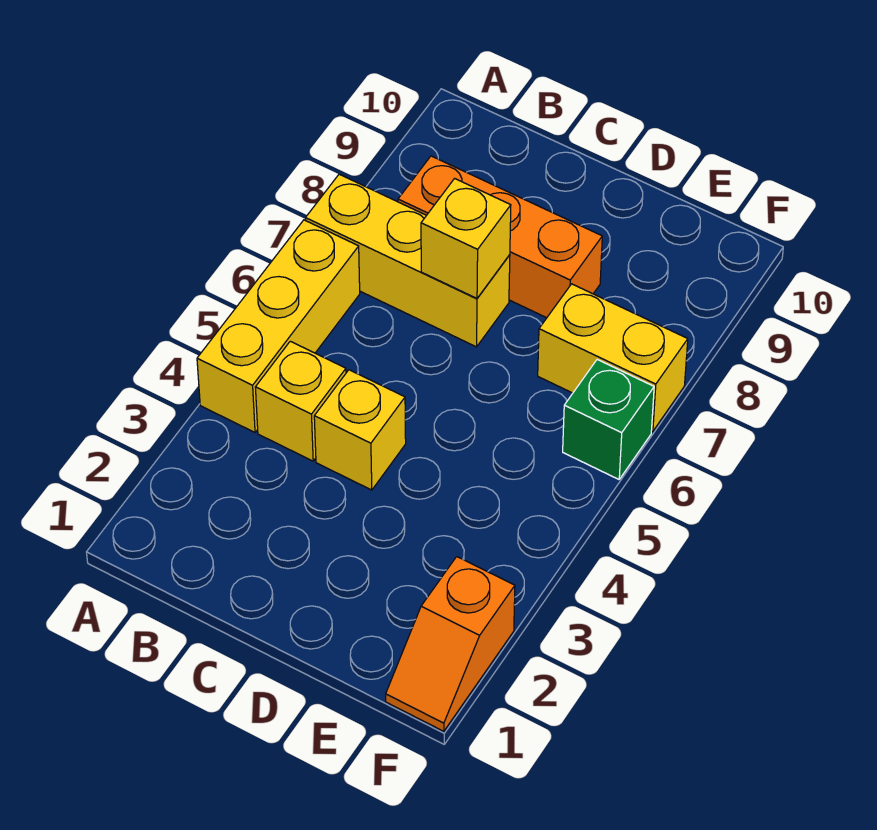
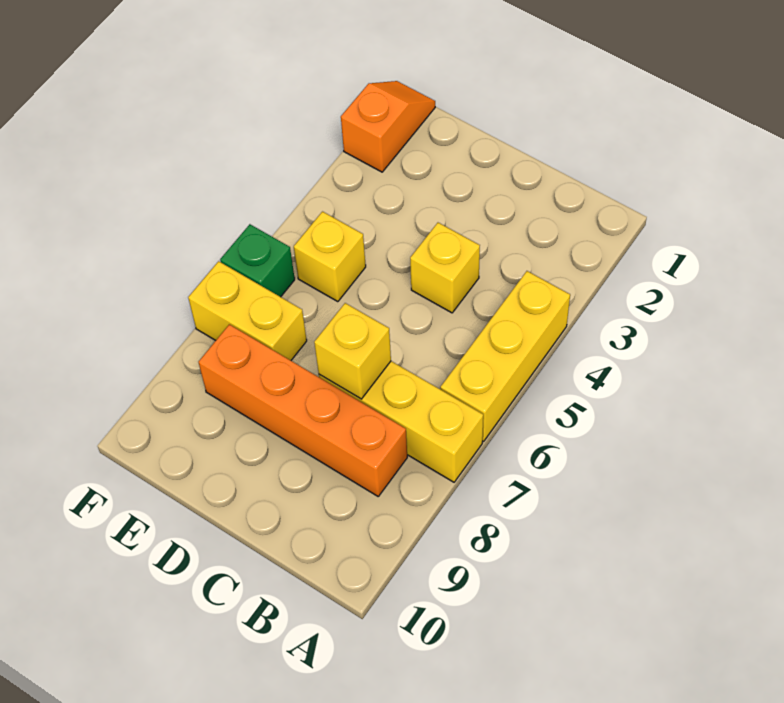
yellow brick B4 level 1 -> yellow brick E5 level 1
orange brick B8:D8 level 1 -> orange brick B8:E8 level 1

